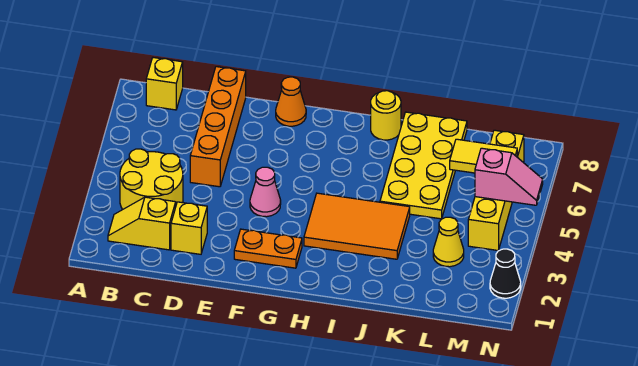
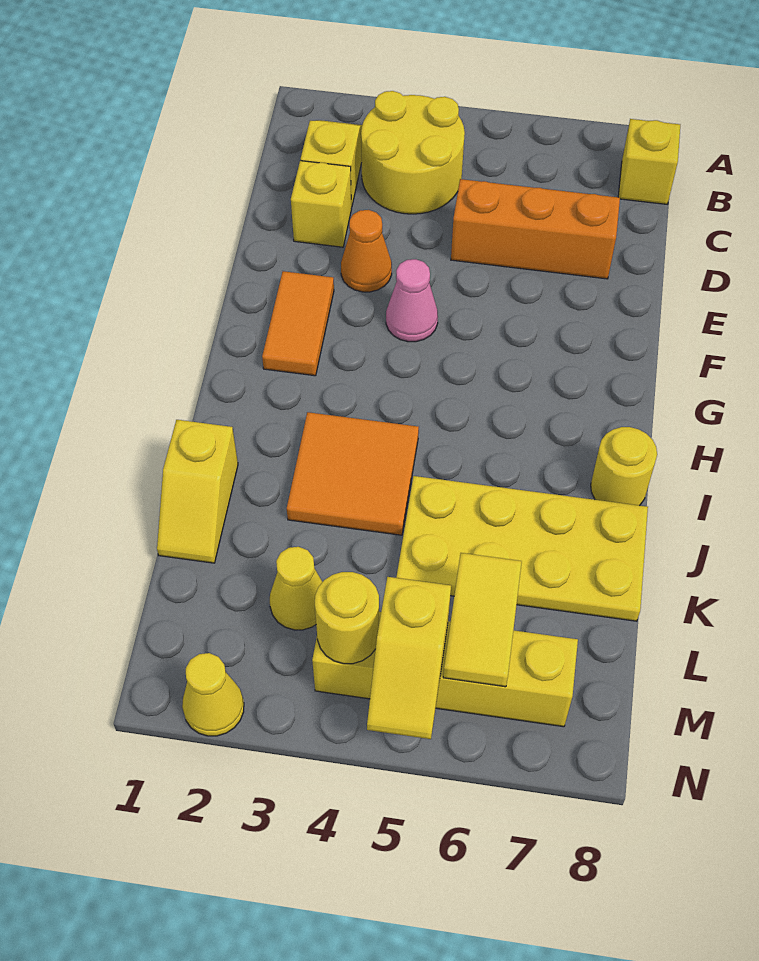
orange brick D5:D8 level 1 -> orange brick D5:D7 level 1
orange plate F2:G2 level 1 -> orange tile F2:G2 level 1
orange cone F8 level 1 -> orange cone E3 level 1
orange tile H3:J4 level 1 -> orange tile I3:J4 level 1
none -> yellow slope J1:K1 level 1 top J
none -> yellow round brick M4 level 2
pink slope M5:N5 level 2 top M -> yellow slope M5:N5 level 2 top M
black cone N2 level 1 -> yellow cone N2 level 1

